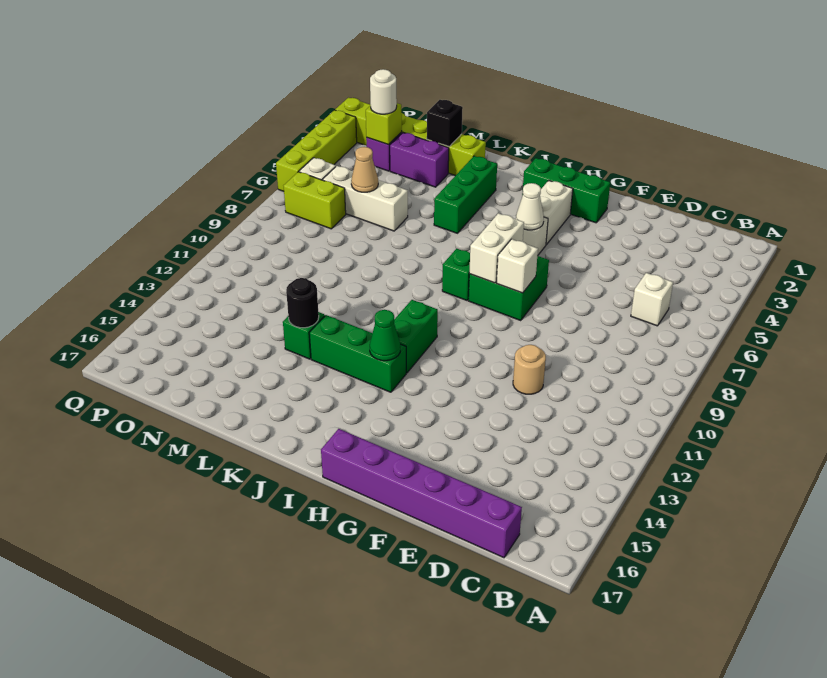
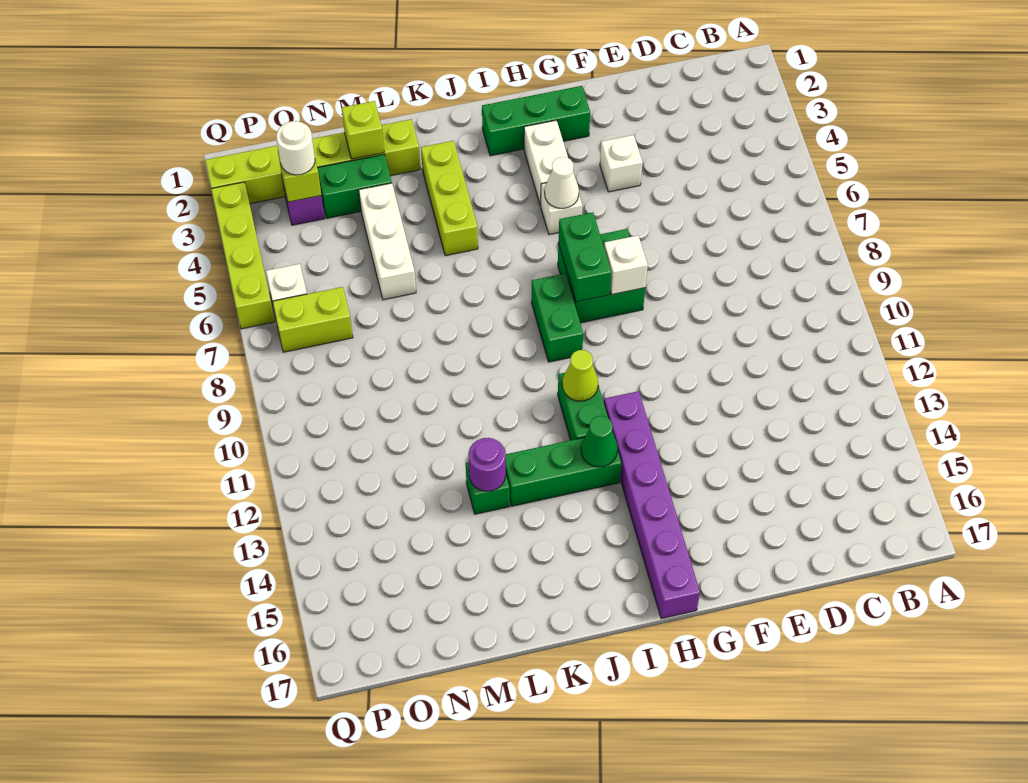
white brick C6 level 1 -> white brick F4 level 1
purple brick C17:H17 level 1 -> purple brick H12:H17 level 1
tan round brick E11 level 1 -> none
white brick H7:H8 level 2 -> green brick H7:H8 level 2
green brick I8 level 1 -> green brick I8:I9 level 1
none -> lime cone I11 level 2
green brick K3:K5 level 1 -> lime brick K3:K5 level 1
black round brick L13 level 2 -> purple round brick L13 level 2
black brick M2 level 2 -> lime brick M2 level 2
purple brick M3:N3 level 1 -> green brick M3:N3 level 1
white brick M6:O6 level 1 -> white brick M4:M6 level 1
tan cone N6 level 2 -> none

